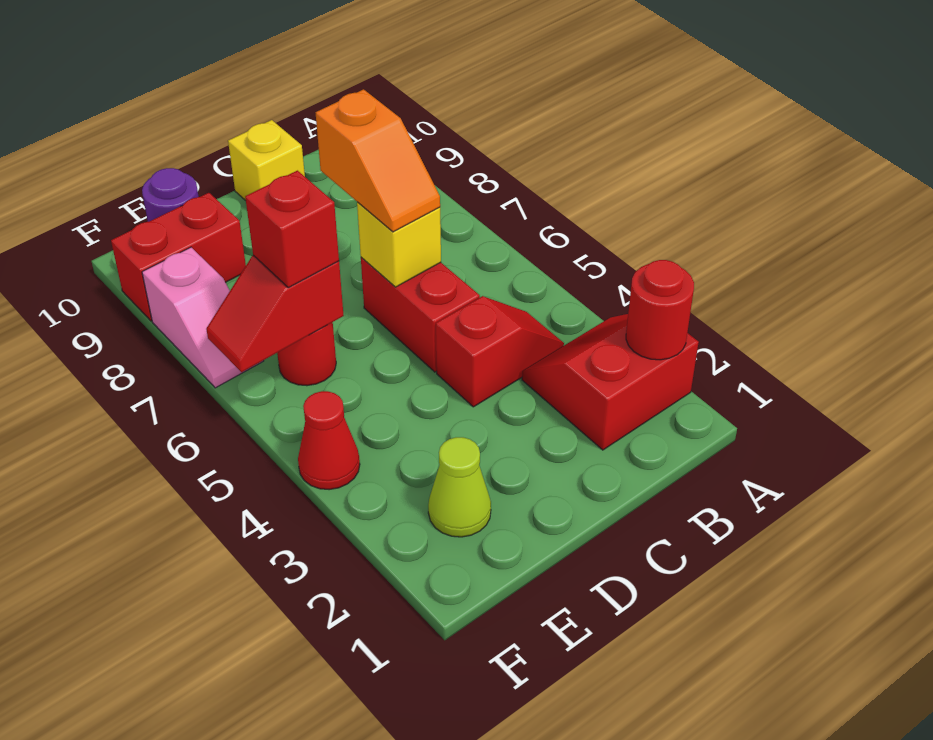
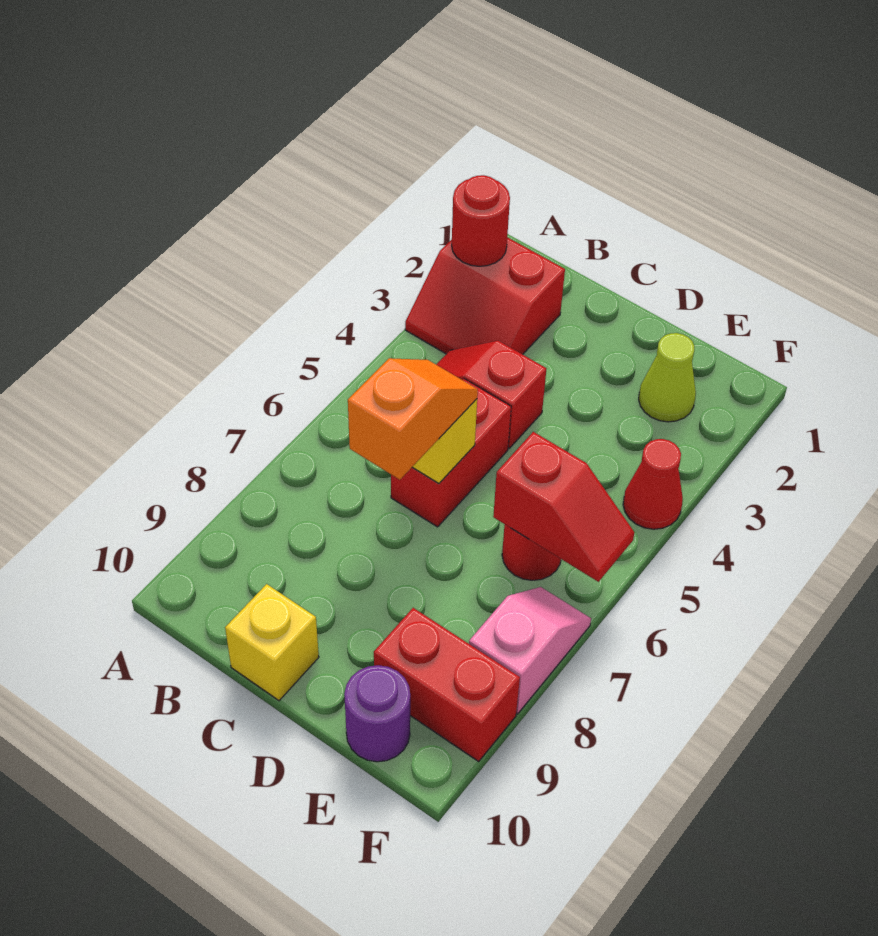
red brick E6 level 3 -> none

